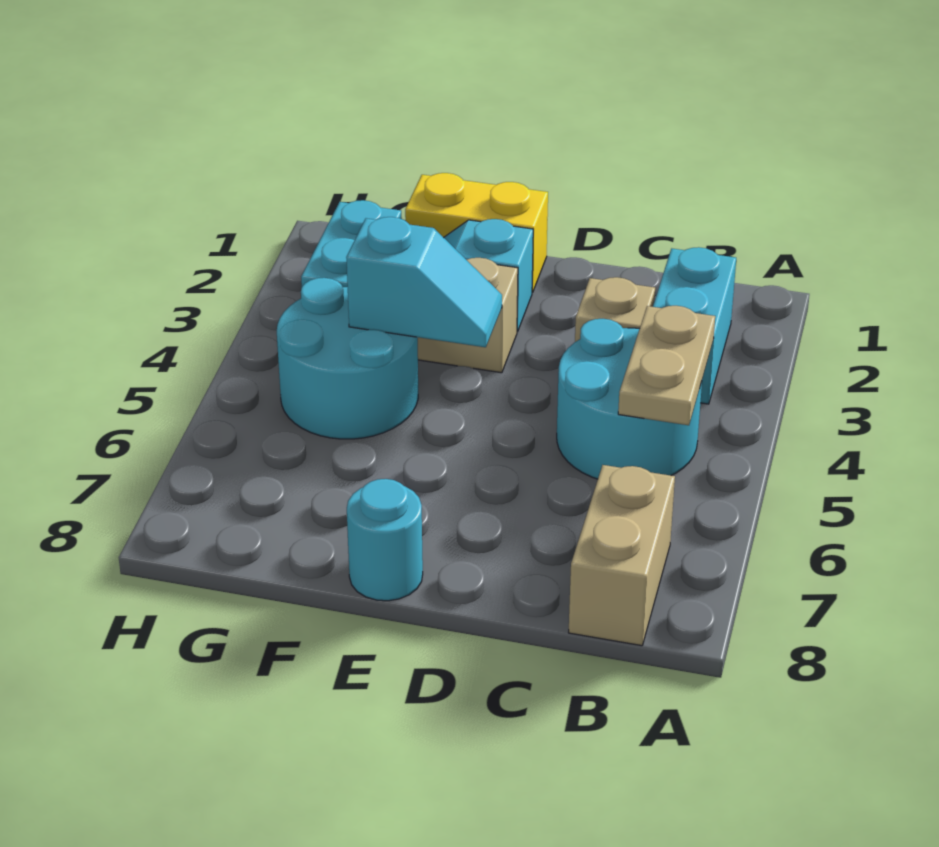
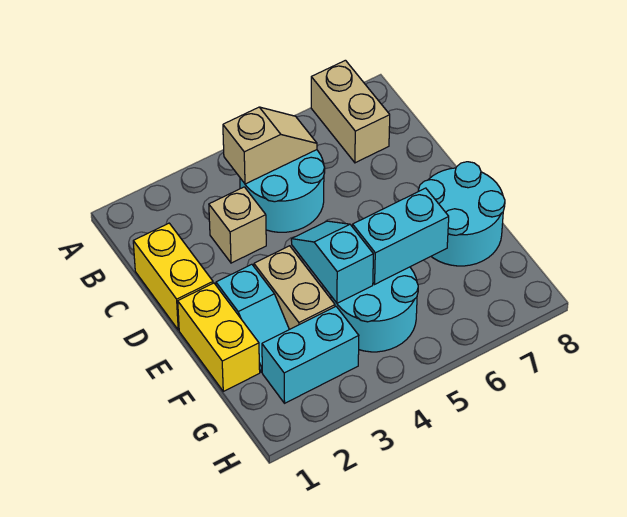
cyan brick B2:B3 level 1 -> cyan brick F5:F6 level 2
tan plate B4:B5 level 2 -> tan slope B4:B5 level 2 top 4
tan brick B7:B8 level 1 -> tan brick A7:B7 level 1
none -> yellow brick C1:D1 level 1
cyan round brick E8 level 1 -> cyan round brick E7:F8 level 1

